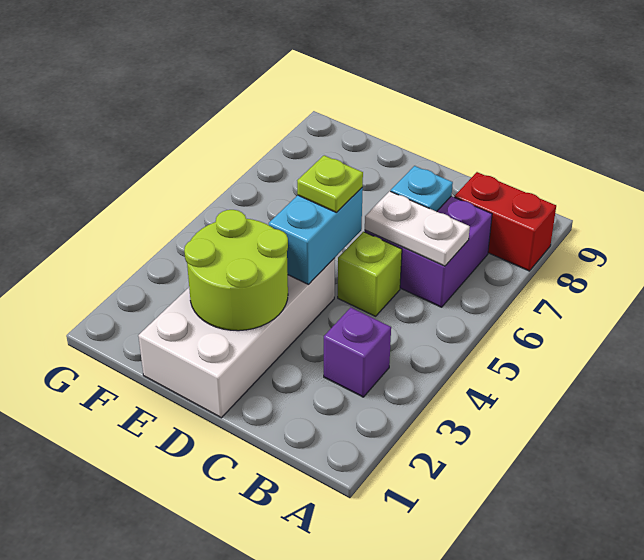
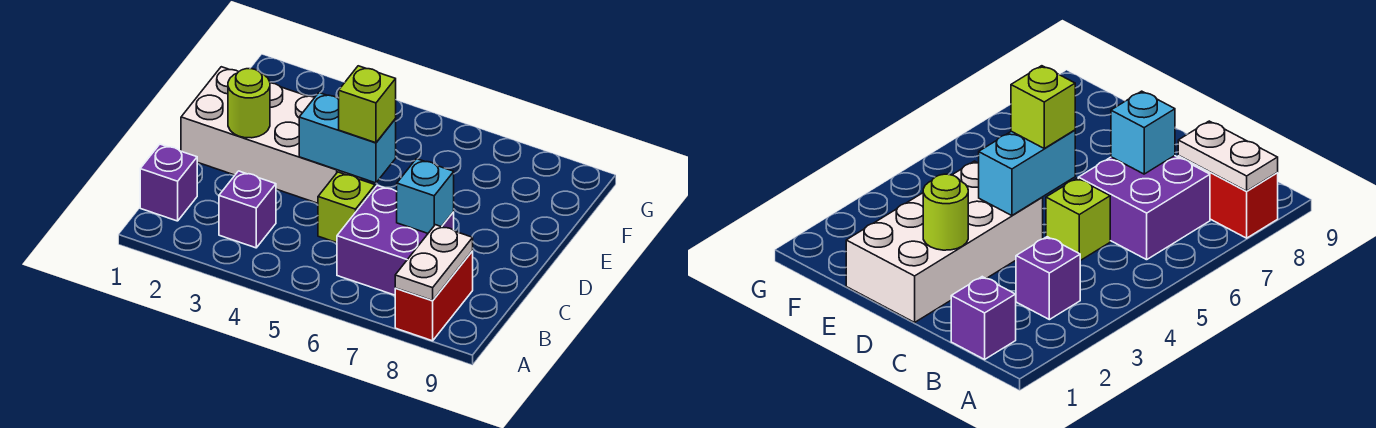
none -> purple brick B1 level 1
white plate B6:C6 level 2 -> white plate A8:B8 level 2
cyan plate C7 level 2 -> cyan brick C7 level 2
lime round brick D2:E3 level 2 -> lime round brick D2 level 2
lime plate D5 level 3 -> lime brick D5 level 3

